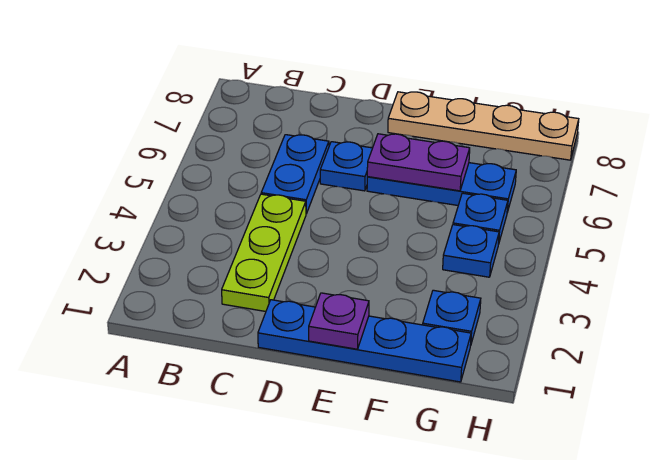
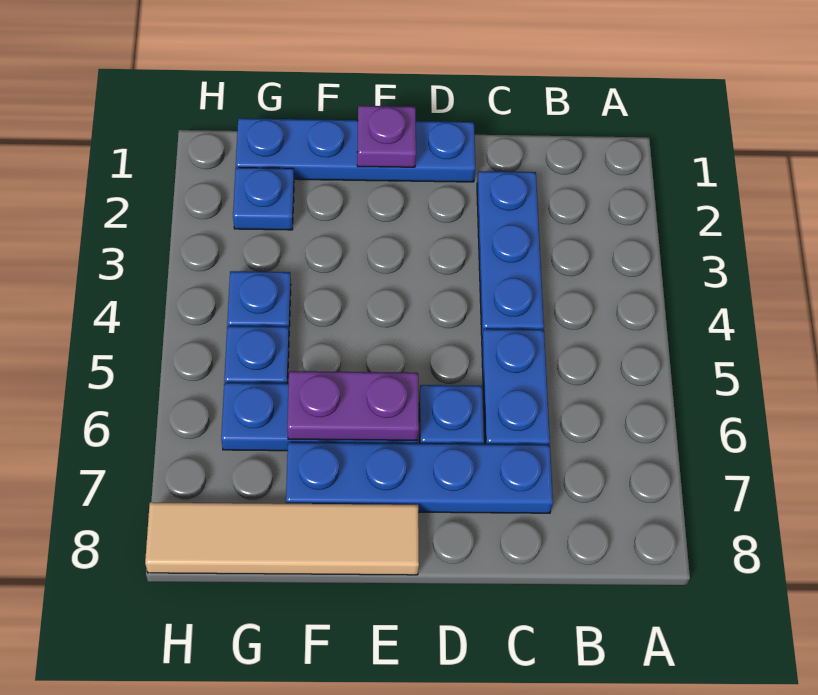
lime plate C2:C4 level 1 -> blue plate C2:C4 level 1
none -> blue plate C7:F7 level 1
tan plate E8:H8 level 1 -> tan tile E8:H8 level 1

